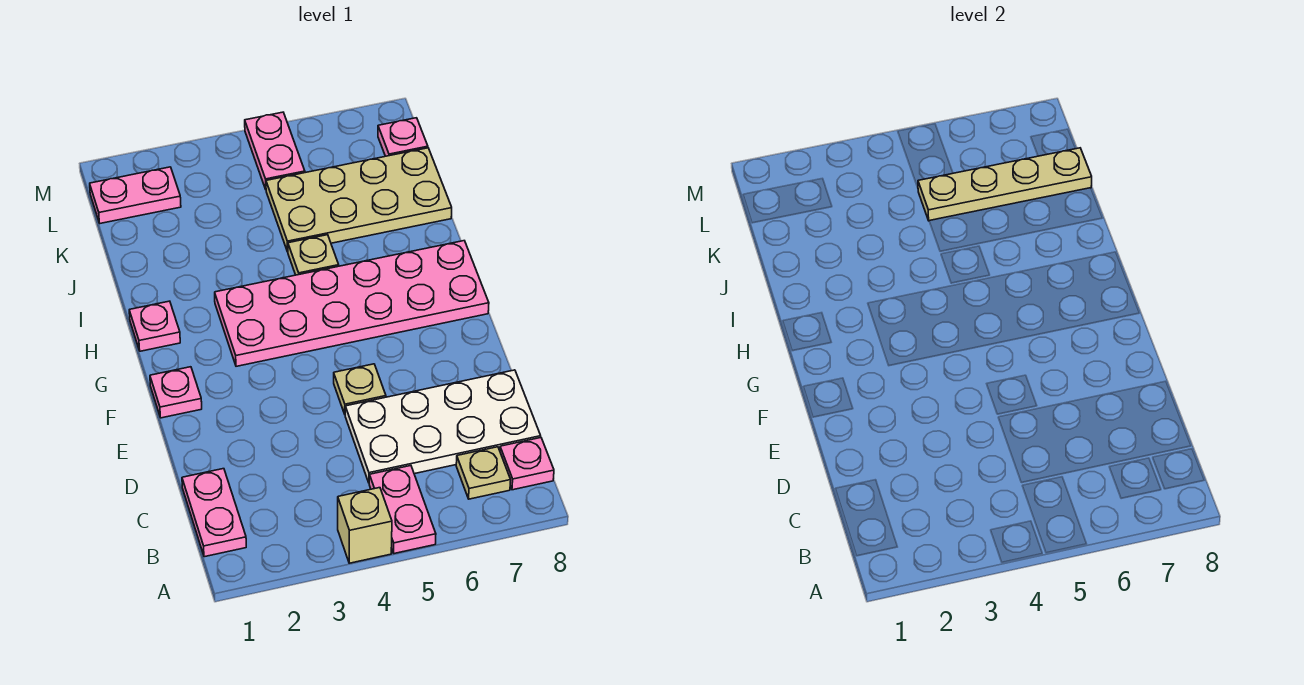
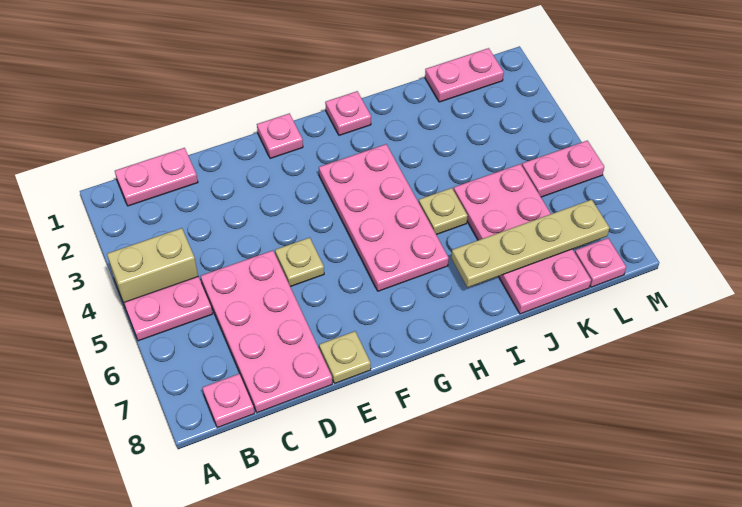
tan brick A4 level 1 -> tan brick A4:B4 level 1
tan plate B7 level 1 -> tan plate E8 level 1
white plate C5:D8 level 1 -> pink plate C5:D8 level 1
pink plate G3:H8 level 1 -> pink plate G3:H6 level 1
tan plate J5:K8 level 1 -> pink plate J5:K8 level 1
tan plate K5:K8 level 2 -> tan plate I7:L7 level 2
pink plate L1:L2 level 1 -> pink plate K1:L1 level 1

